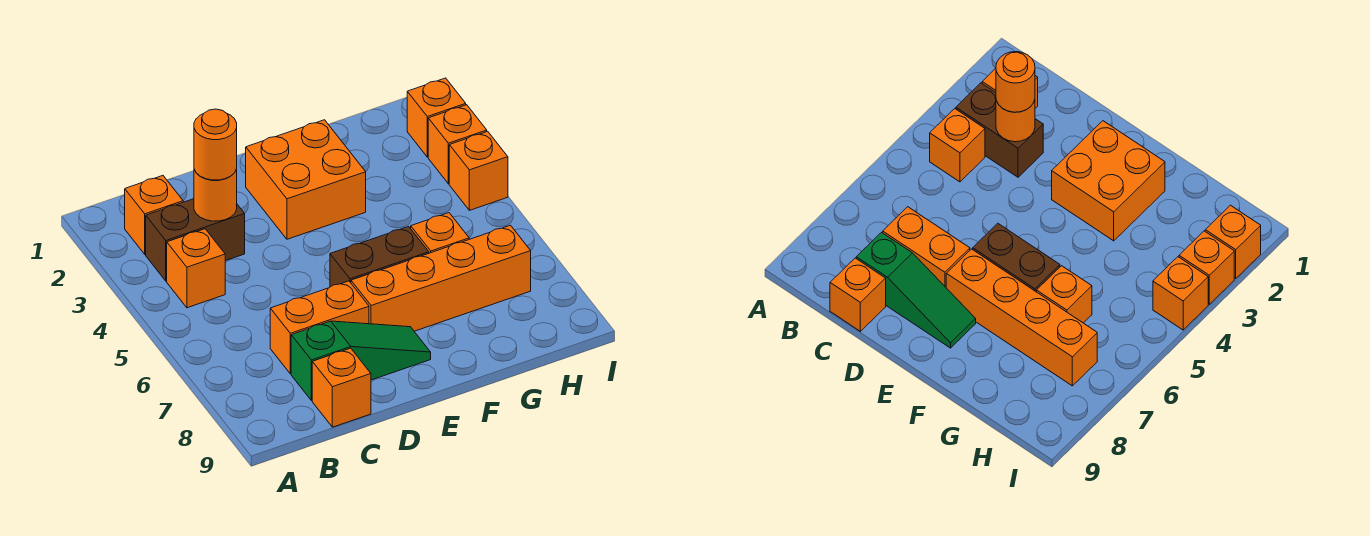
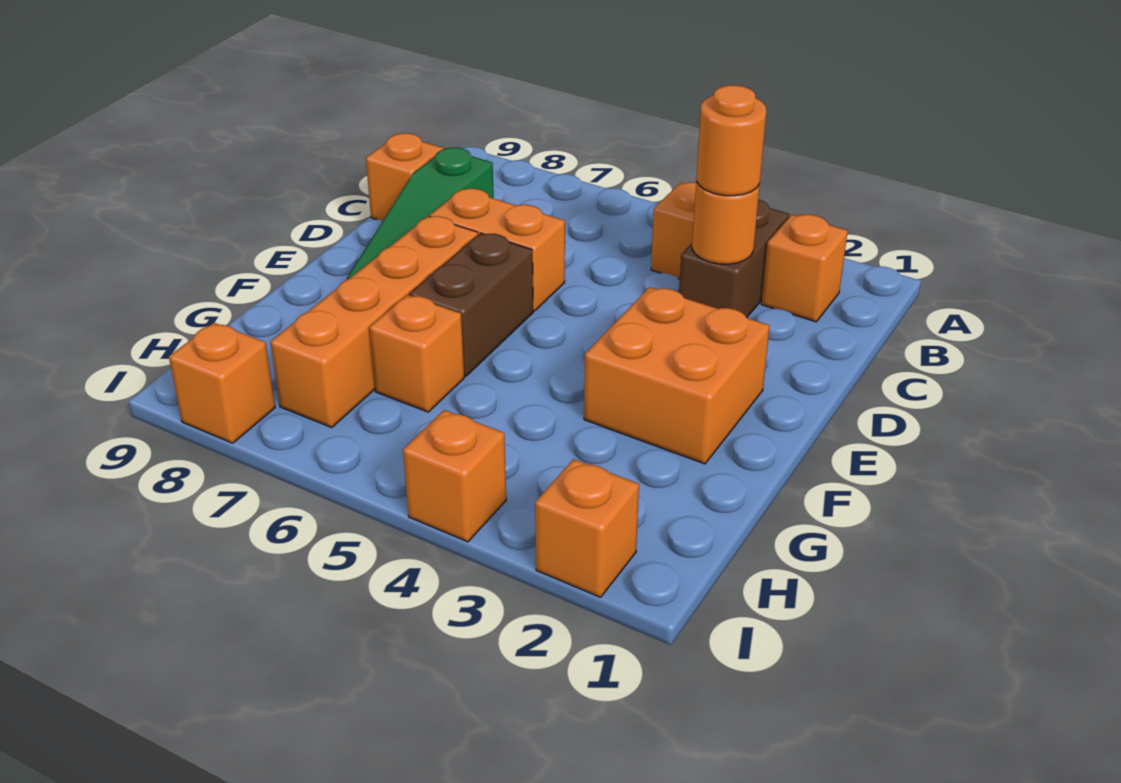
orange brick C7:D7 level 1 -> orange brick D6:D7 level 1
orange brick I3 level 1 -> orange brick I8 level 1

